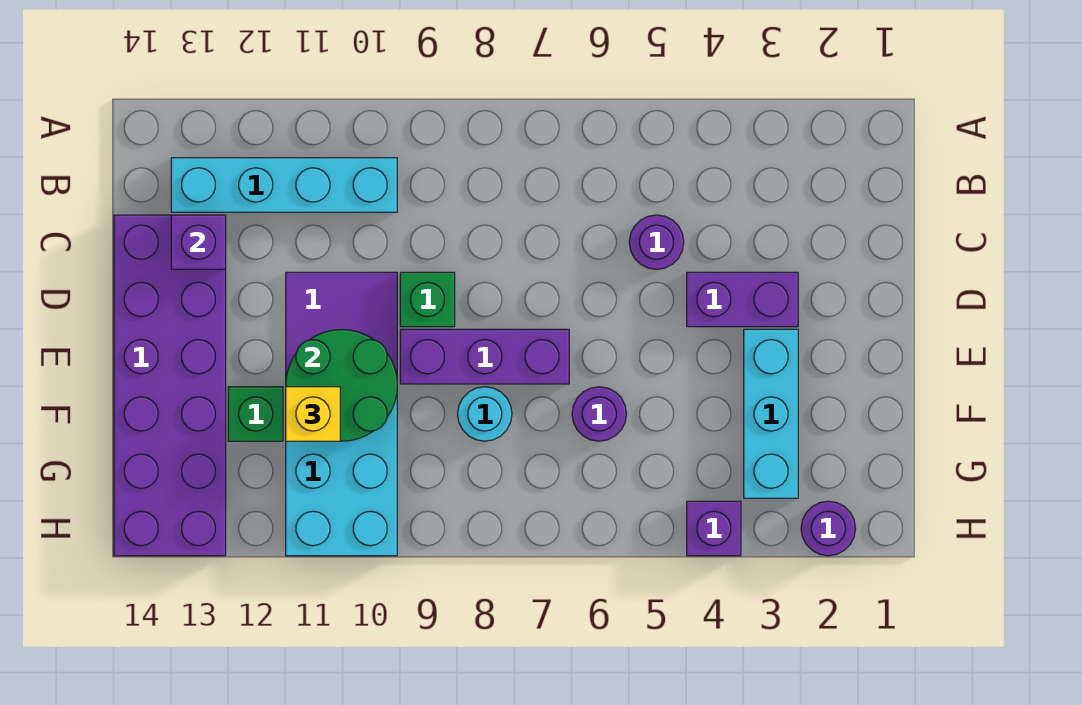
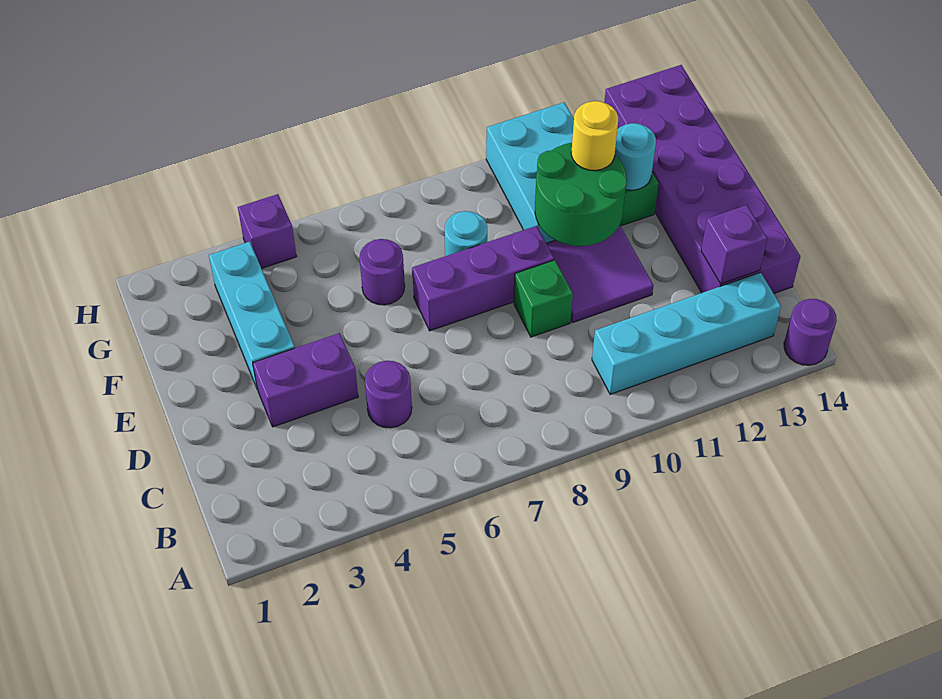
yellow brick F11 level 3 -> yellow round brick F11 level 3
none -> cyan round brick F12 level 2
purple round brick H2 level 1 -> purple round brick A14 level 1

